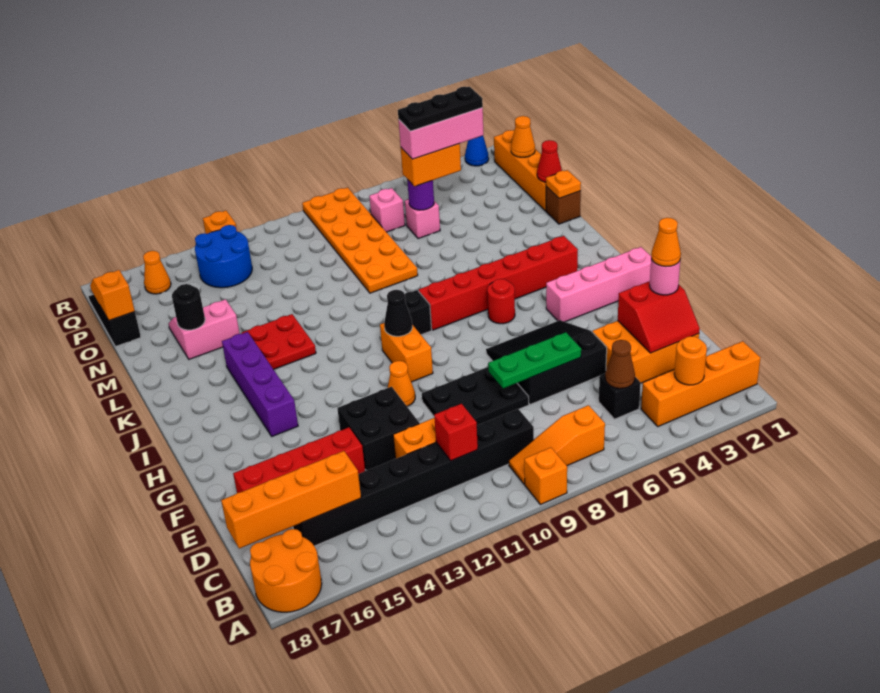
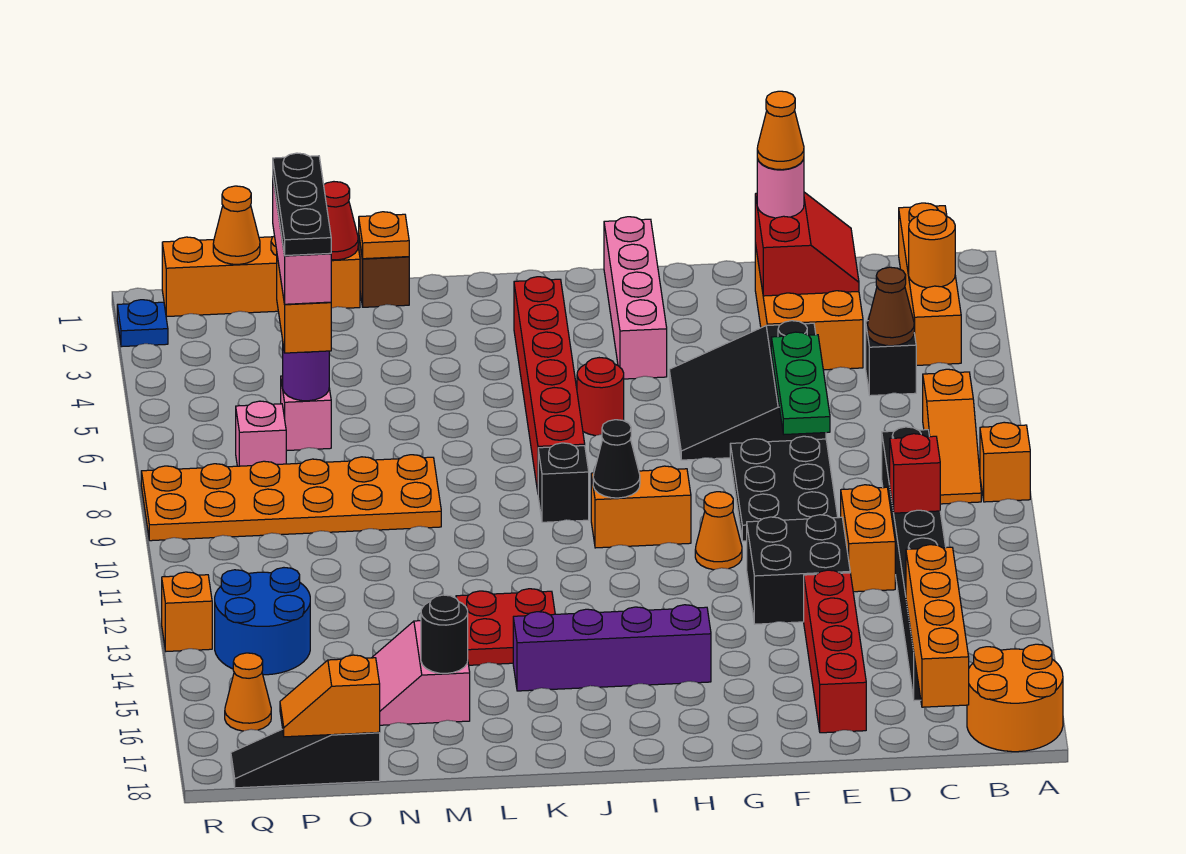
blue cone R2 level 1 -> blue plate R2 level 1

